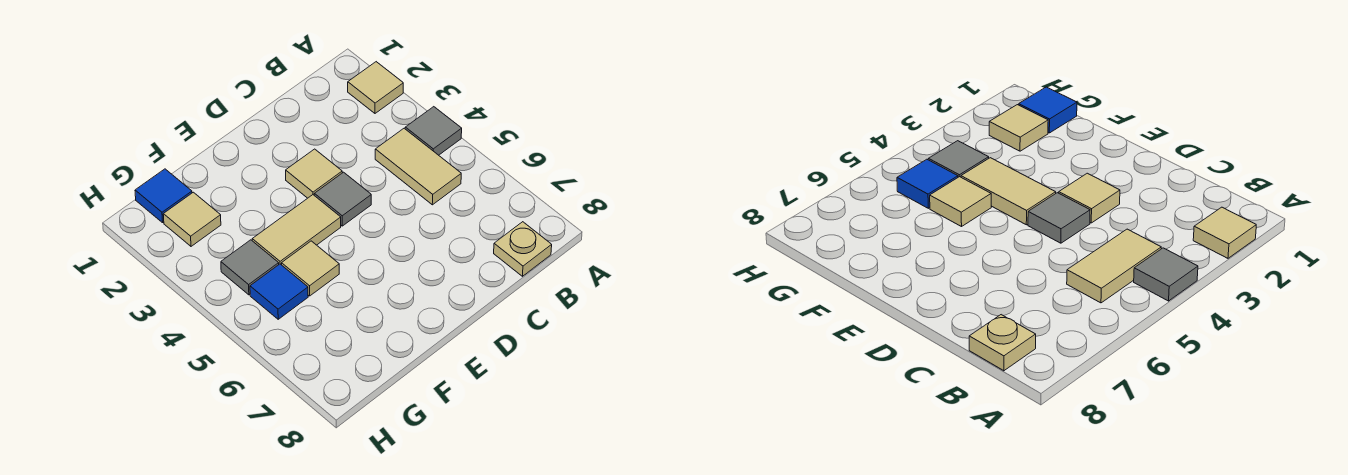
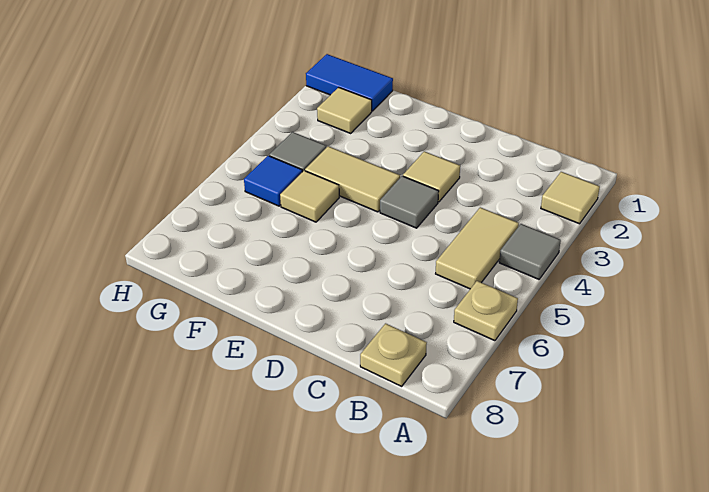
none -> tan plate A6 level 1
blue tile G1 level 1 -> blue tile G1:H1 level 1

